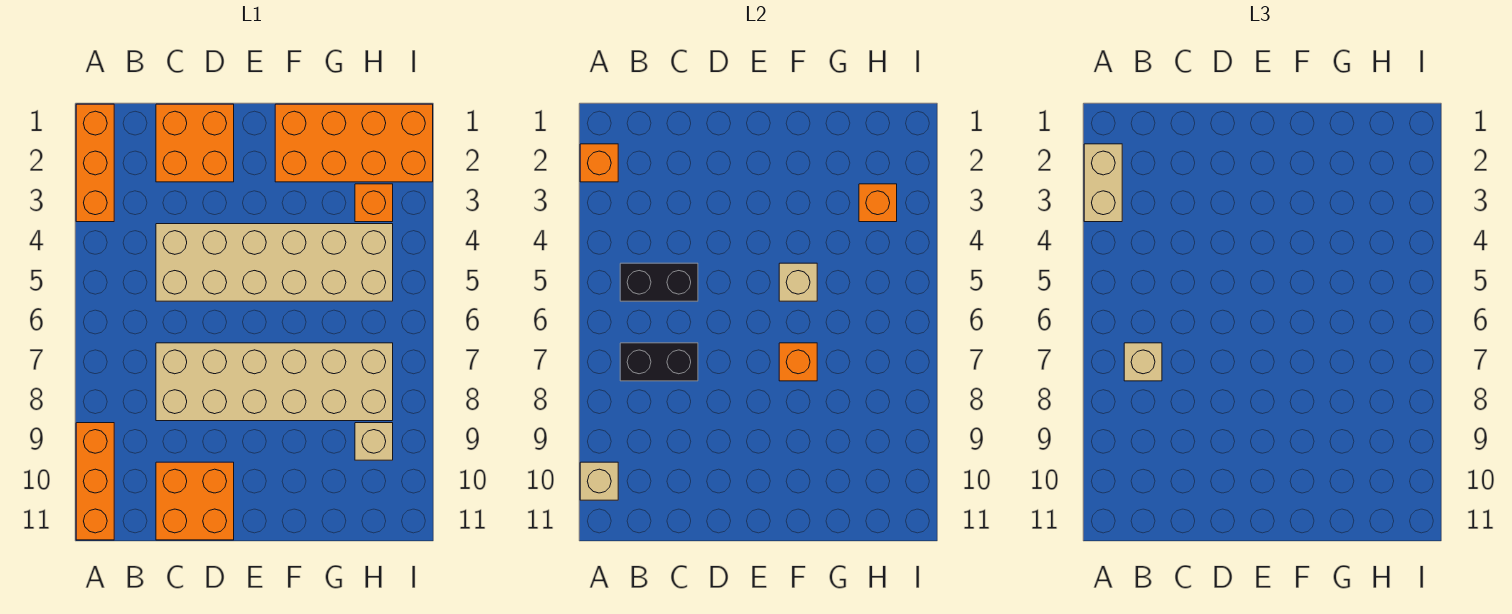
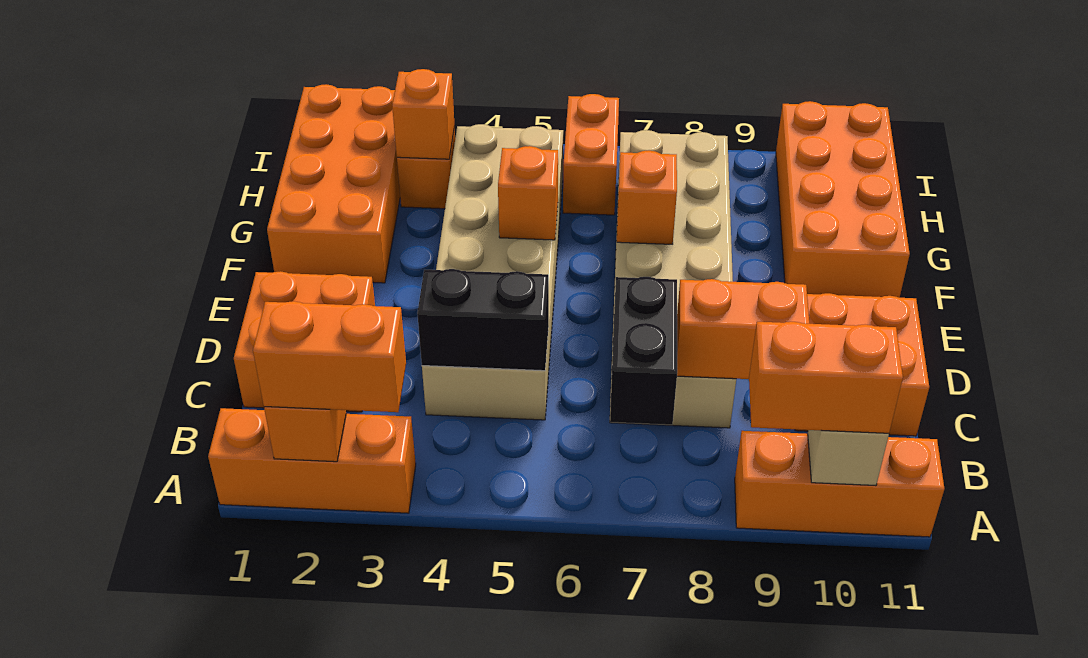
tan brick A2:A3 level 3 -> orange brick A2:A3 level 3
none -> orange brick A9:A10 level 3
black brick B5:C5 level 2 -> black brick C4:C5 level 2
tan brick B7 level 3 -> none
none -> orange brick C8:C9 level 2
tan brick F5 level 2 -> orange brick F5 level 2
none -> orange brick F10:I11 level 1
none -> orange brick H6:I6 level 1
tan brick H9 level 1 -> none

